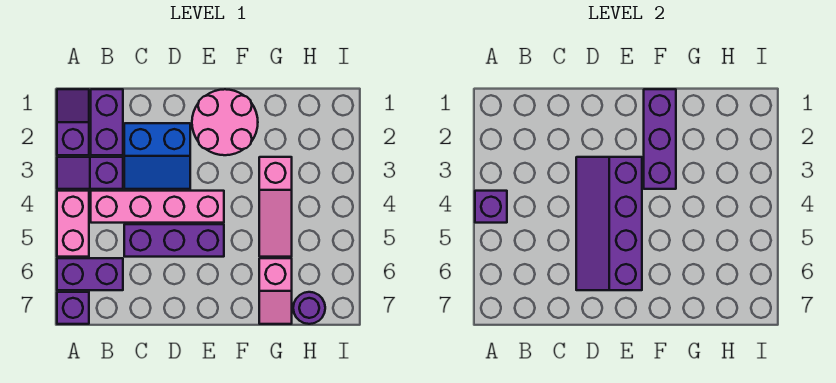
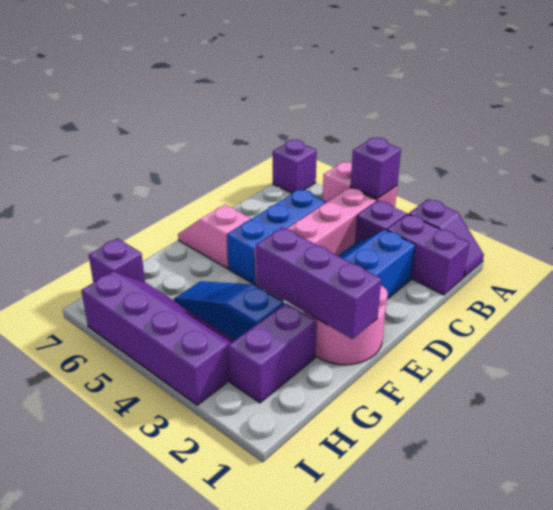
purple brick A6:B6 level 1 -> purple brick G2:H2 level 1
purple brick C5:E5 level 1 -> blue brick C5:E5 level 1
purple slope D3:E6 level 2 top E -> purple slope H3:I6 level 1 top I
pink slope G3:G5 level 1 top 3 -> blue slope G3:G5 level 1 top 3
pink slope G6:G7 level 1 top 6 -> pink slope E6:E7 level 1 top 6
purple round brick H7 level 1 -> purple brick H7 level 1

